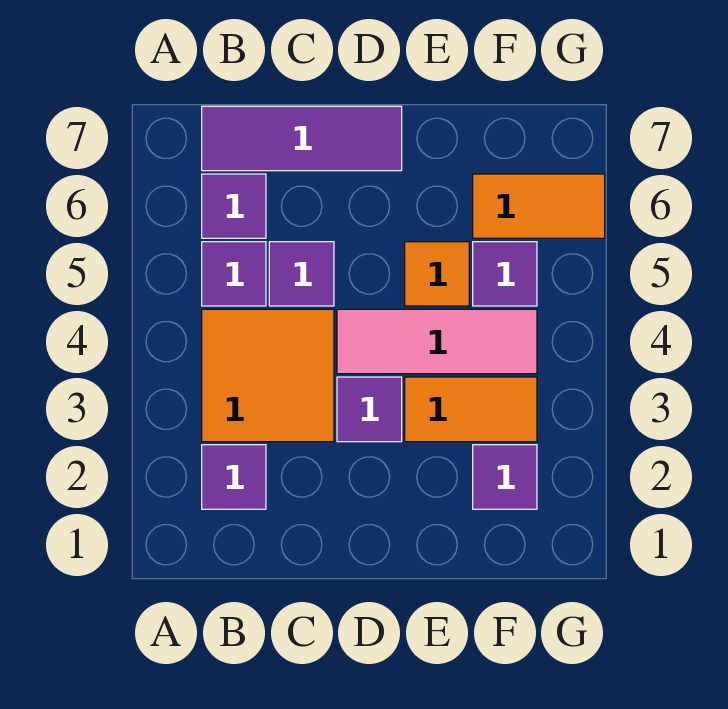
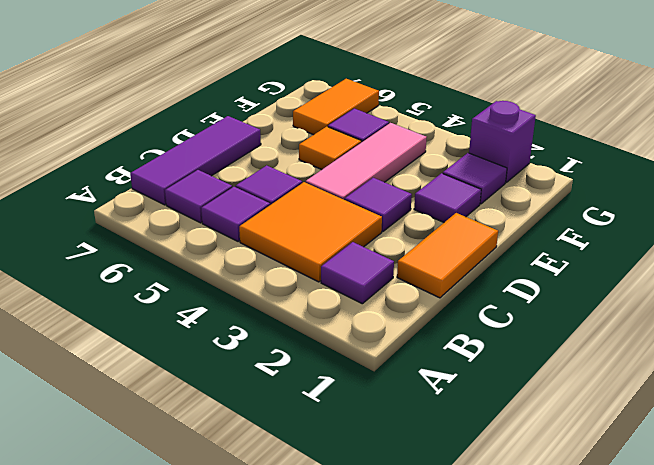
none -> purple tile E2 level 1
orange tile E3:F3 level 1 -> orange tile C1:D1 level 1
none -> purple brick G2 level 1

